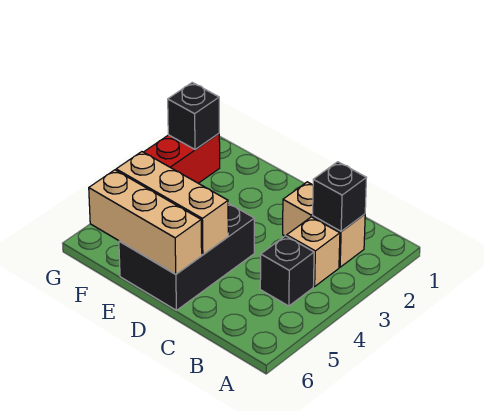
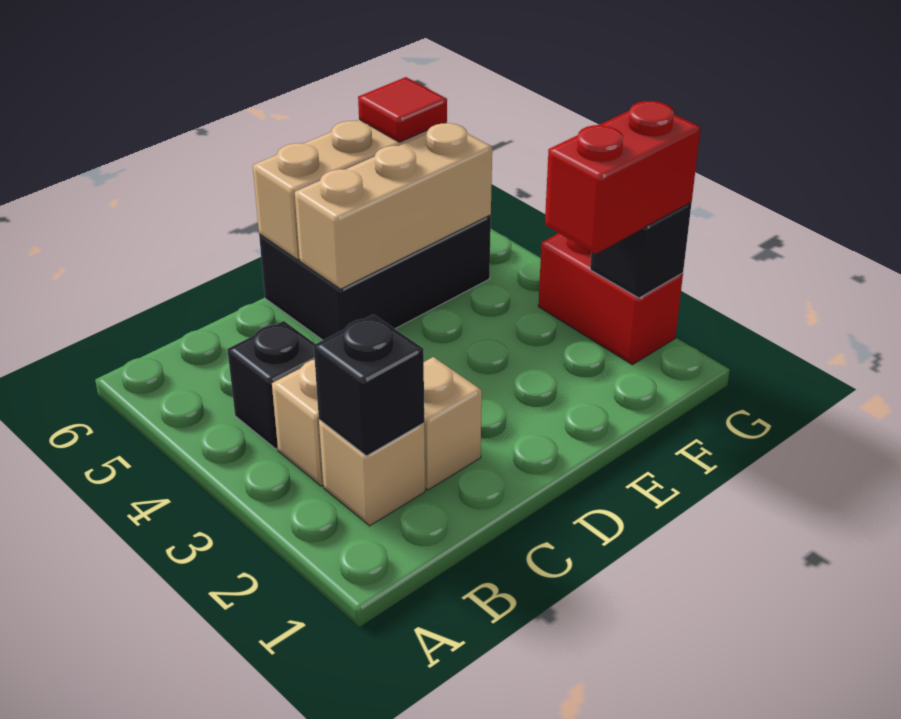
black brick D4:E6 level 1 -> black brick D5:F6 level 1
none -> red brick F2:G2 level 3
none -> red tile F6 level 3

